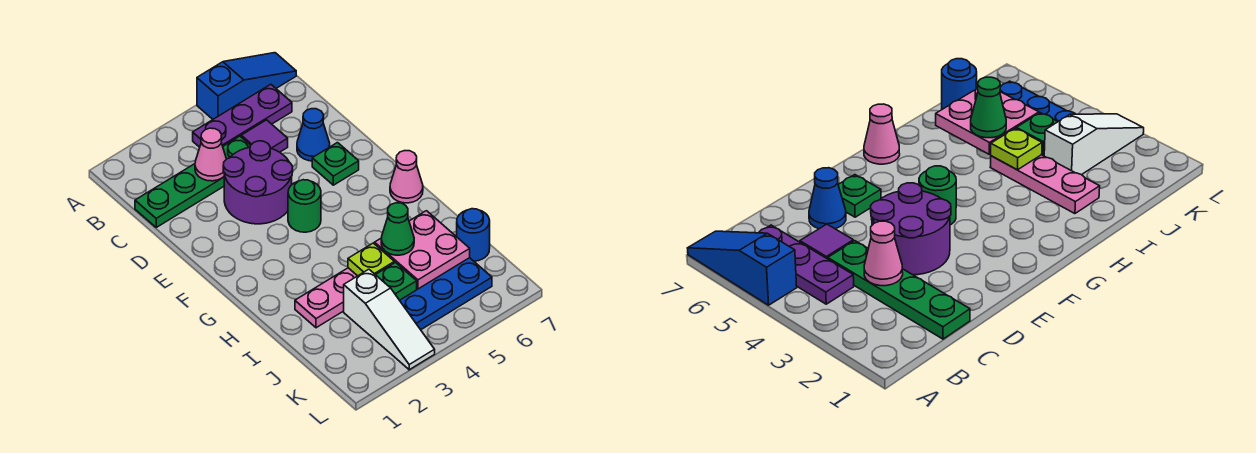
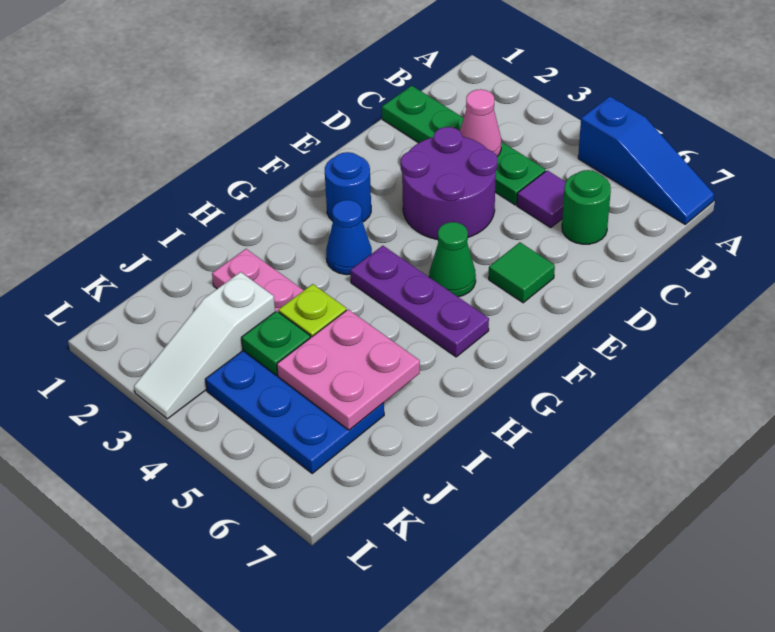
purple plate B4:B6 level 1 -> purple plate G4:G6 level 1
blue cone D6 level 1 -> blue cone G3 level 1
green plate E6 level 1 -> green tile E6 level 1
green round brick F4 level 1 -> green round brick C6 level 1
pink cone G7 level 1 -> none
green cone I5 level 3 -> green cone F5 level 1
blue round brick J7 level 1 -> blue round brick F2 level 1

